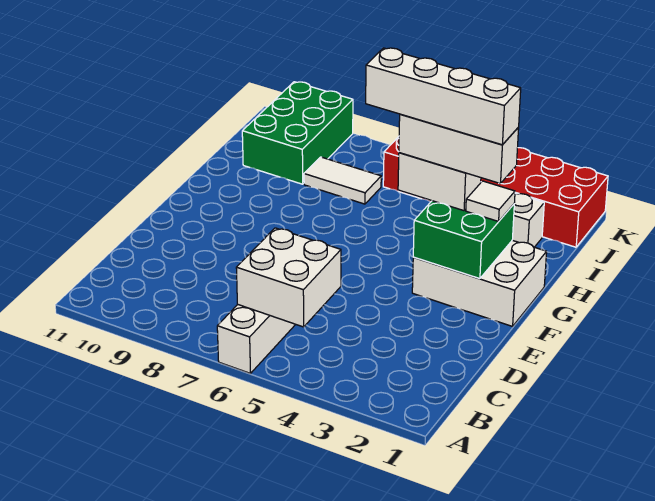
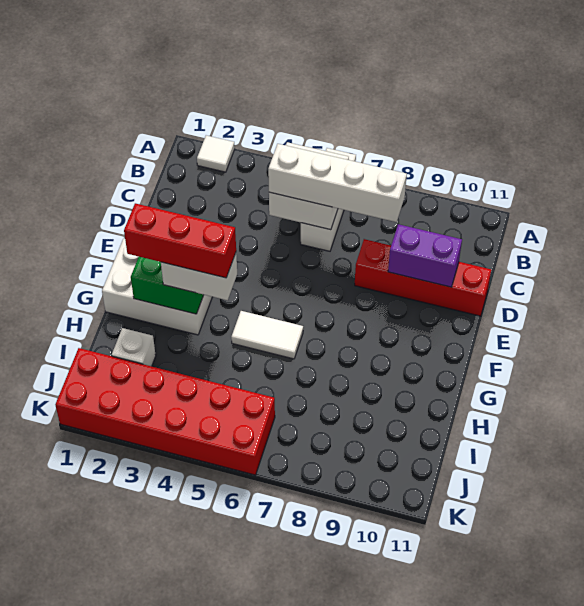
none -> red brick D8:D11 level 1
none -> purple brick D9:D10 level 2
white tile G2 level 3 -> white tile A2 level 1
white brick G2:G4 level 4 -> red brick G2:G4 level 4
white brick G2:G5 level 5 -> white brick C5:C8 level 3
white tile I7:I8 level 1 -> white tile G5:G6 level 1
green brick I9:K10 level 1 -> none

